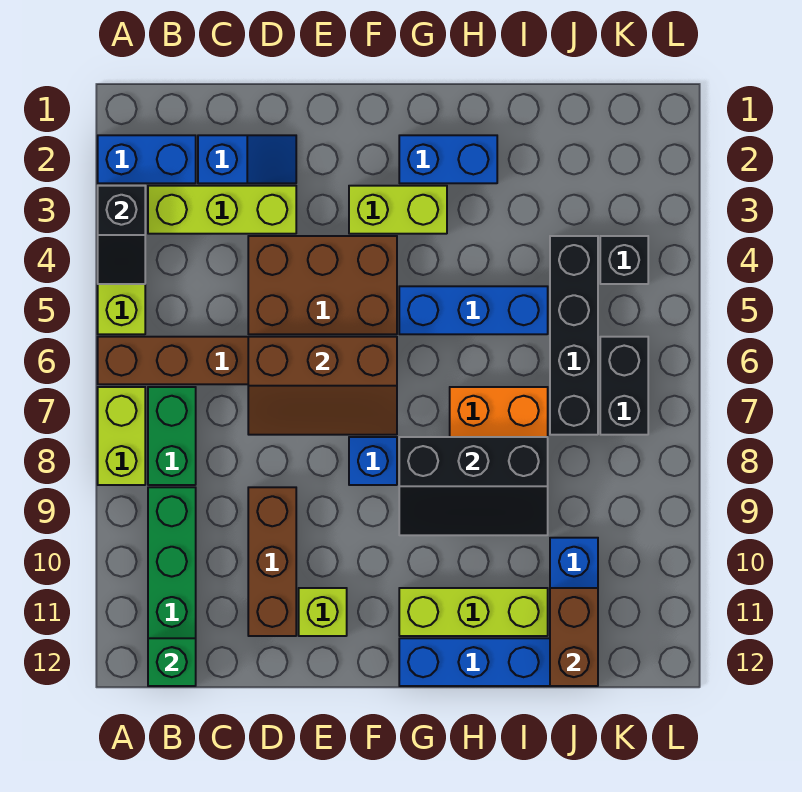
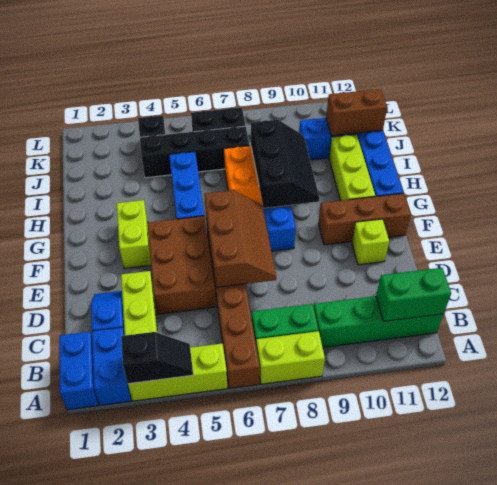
green brick B12 level 2 -> green brick B11:B12 level 2
brown brick D9:D11 level 1 -> brown brick F10:F12 level 1
blue brick G2:H2 level 1 -> blue brick A1:B1 level 1

